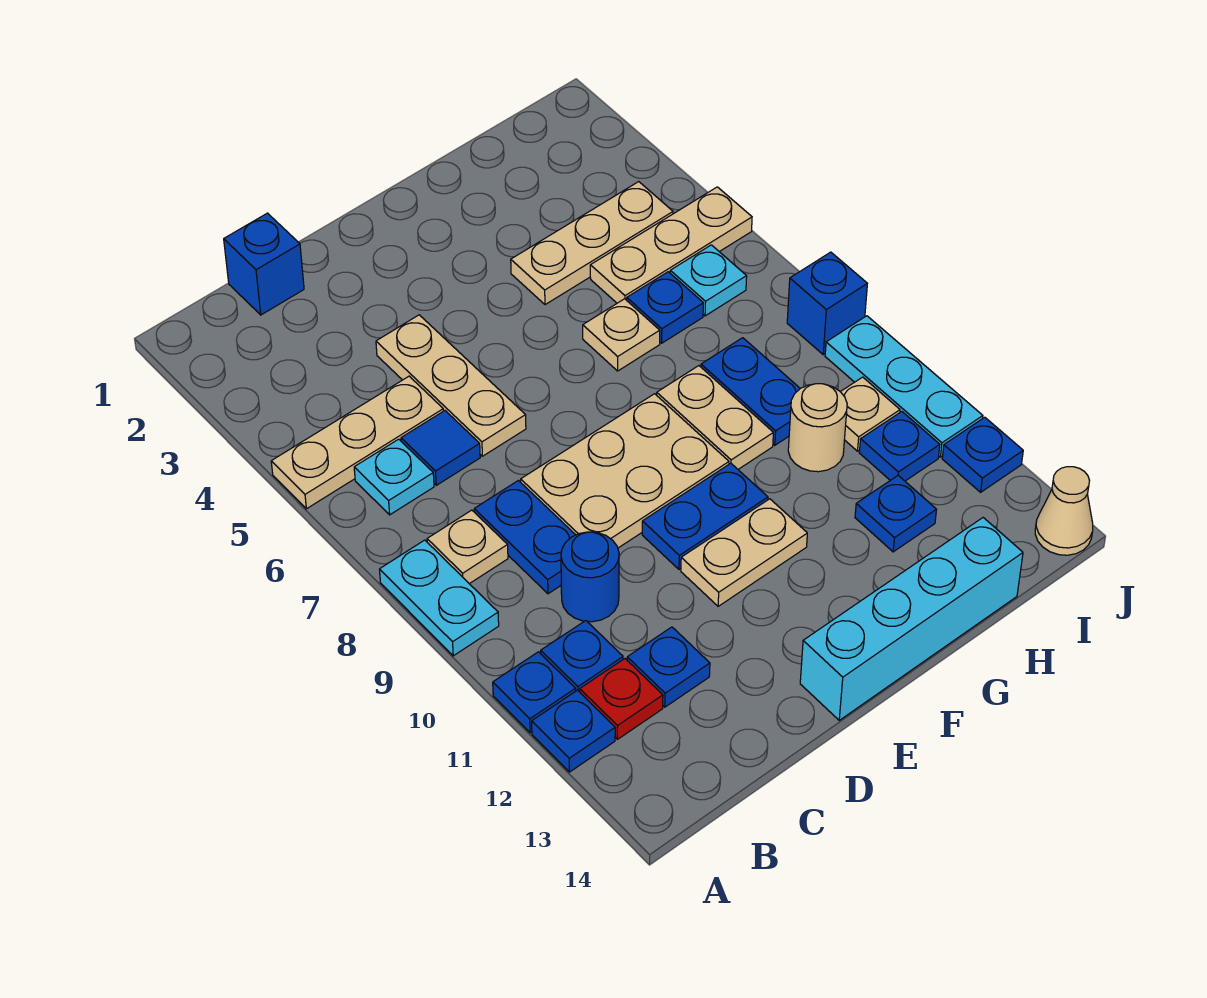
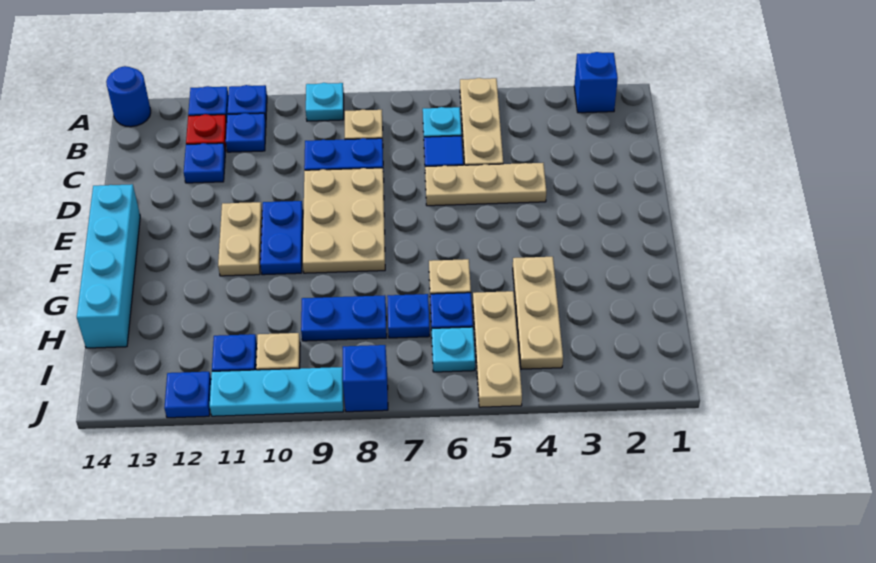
cyan plate A8:A9 level 1 -> cyan plate A9 level 1
blue brick C1 level 1 -> blue brick A2 level 1
blue round brick C10 level 1 -> blue round brick A14 level 1
tan plate G8:G9 level 1 -> none
tan round brick H10 level 1 -> none
blue plate H12 level 1 -> blue plate H7 level 1
tan cone J14 level 1 -> none

